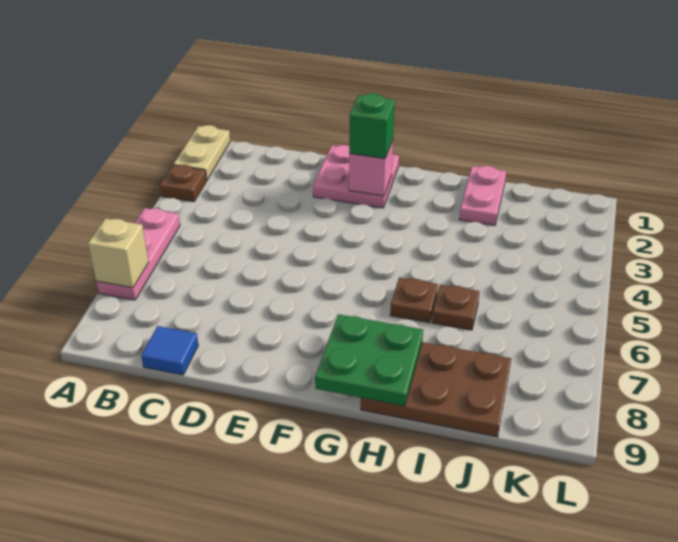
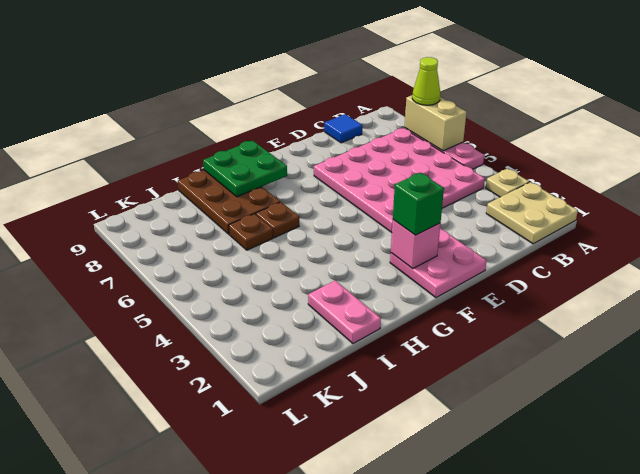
tan plate A1:A2 level 1 -> tan plate A1:B2 level 1
brown plate A3 level 1 -> tan plate A3 level 1
tan brick A7 level 2 -> tan brick A6:A7 level 2
none -> lime cone A7 level 3
none -> pink plate B4:E7 level 1
brown plate H8:J9 level 1 -> brown plate H7:I9 level 1

